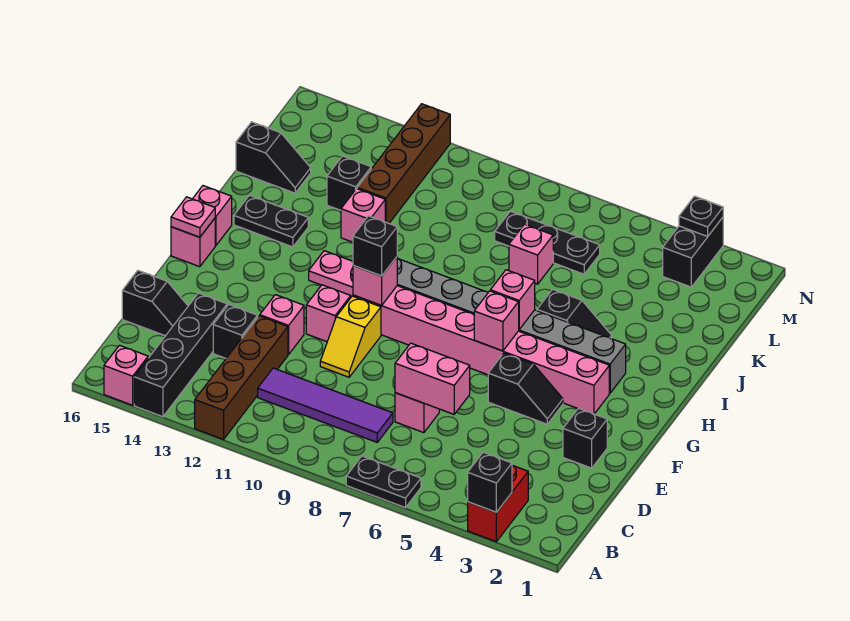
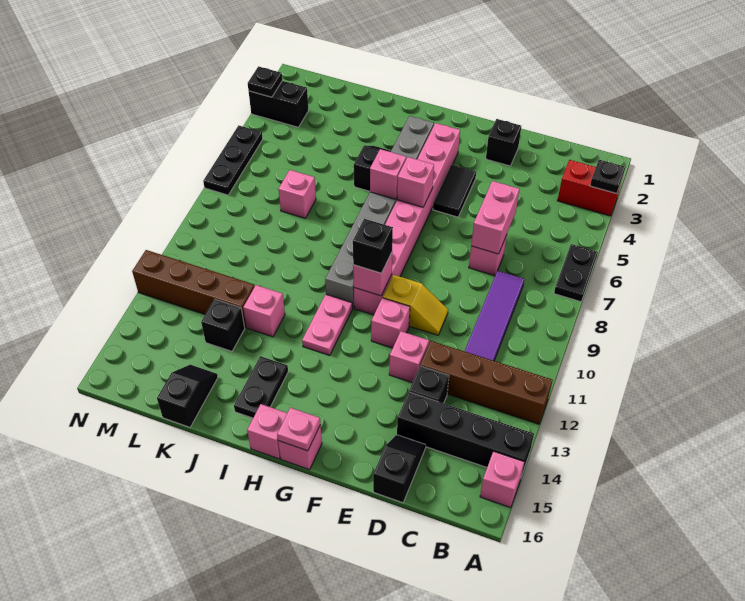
black brick A3 level 2 -> black plate A3 level 2
black slope F4:F5 level 1 top 5 -> black tile F4:F5 level 1
black plate L6:L8 level 1 -> black plate N5:N7 level 1

